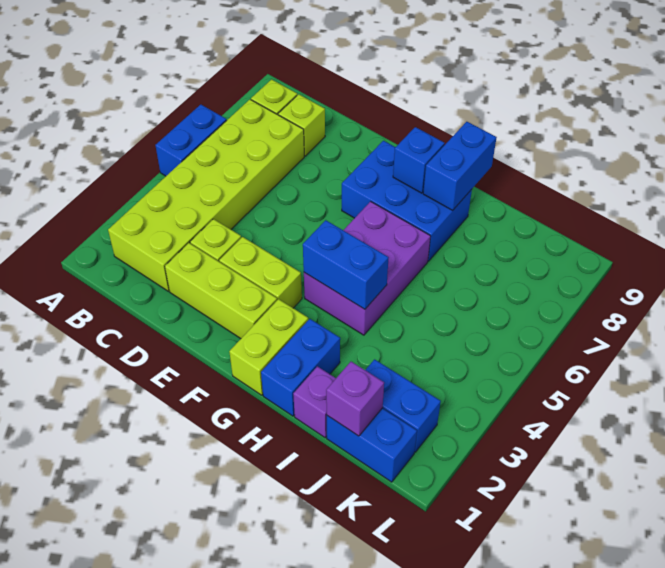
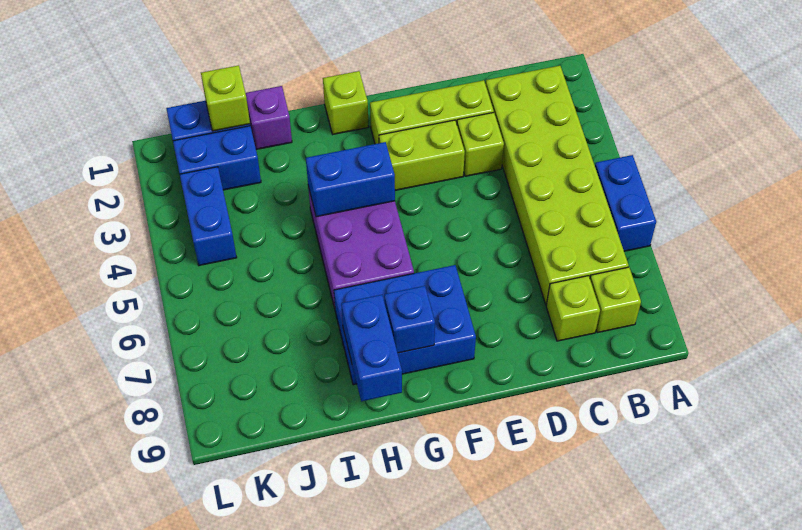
lime brick G1:G2 level 1 -> lime brick G1 level 1
blue brick H1:H2 level 1 -> blue brick K3:K4 level 1
purple brick J1 level 2 -> lime brick J1 level 2

